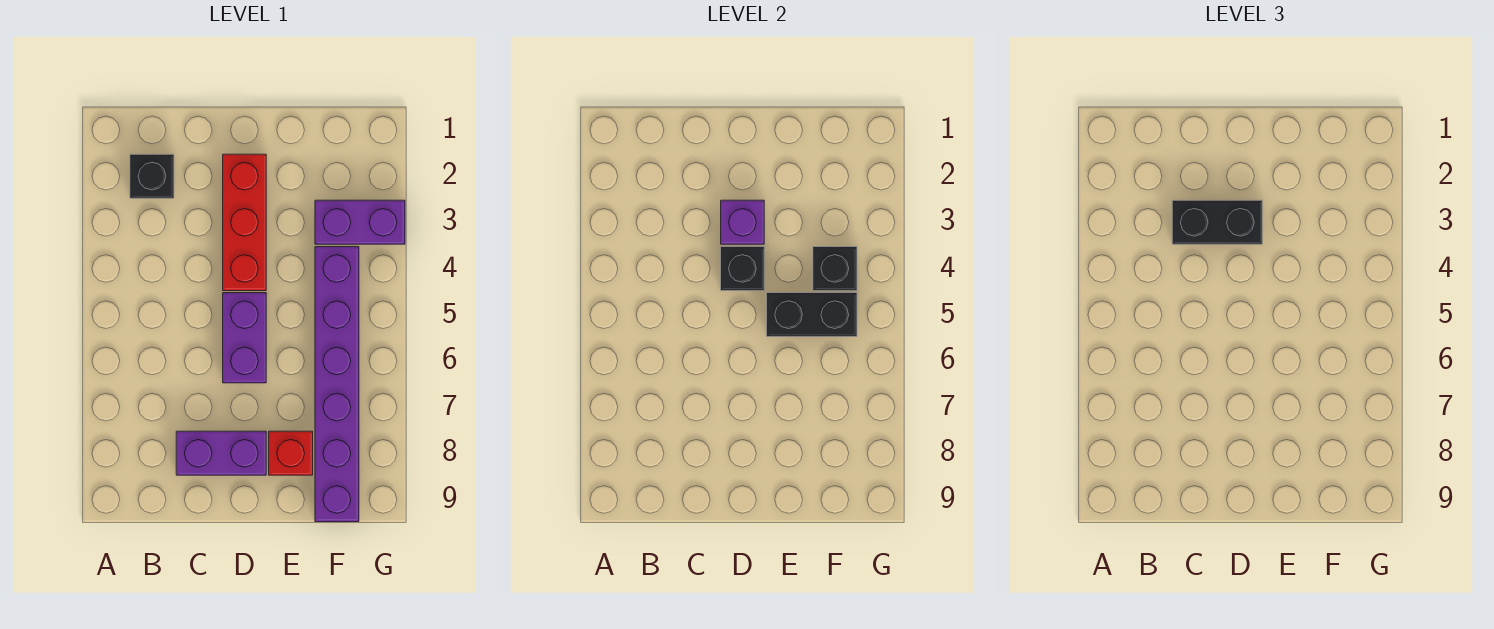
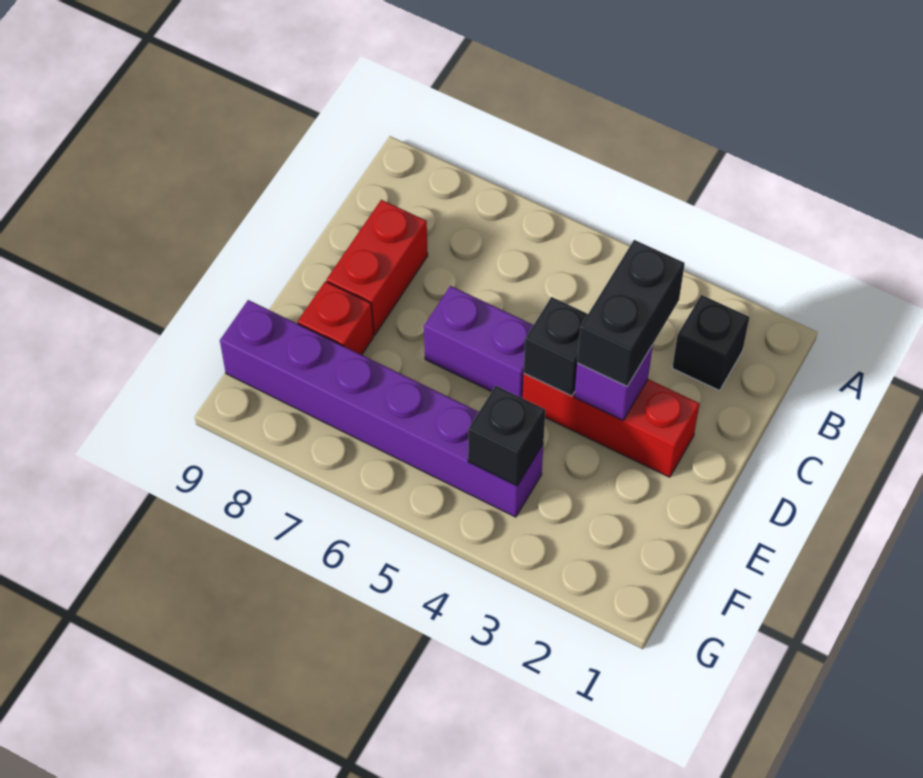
purple brick C8:D8 level 1 -> red brick C8:D8 level 1
black brick E5:F5 level 2 -> none
purple brick F3:G3 level 1 -> none

